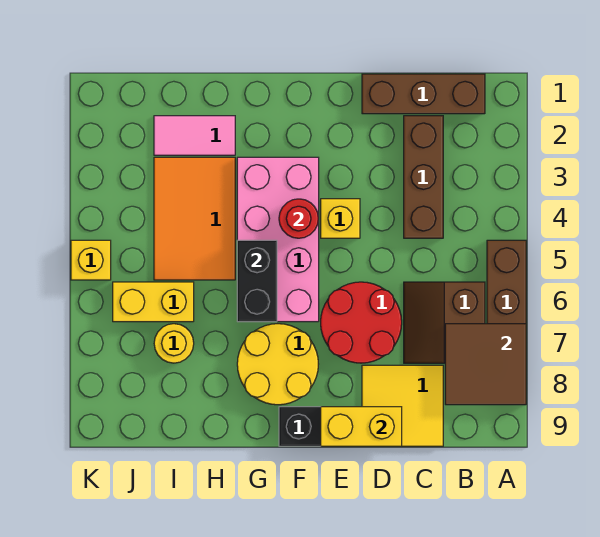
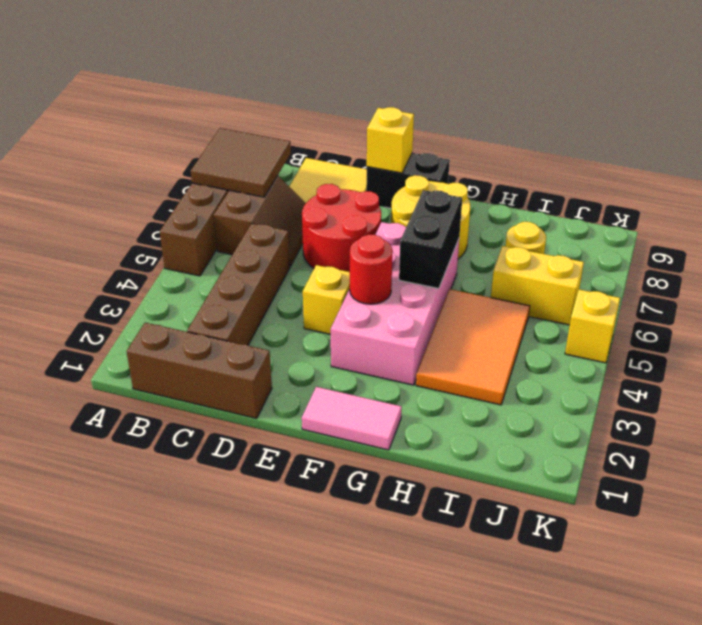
brown brick C2:C4 level 1 -> brown brick C2:C5 level 1
yellow brick D9:E9 level 2 -> yellow brick E9 level 2
pink tile H2:I2 level 1 -> pink tile F1:G1 level 1

